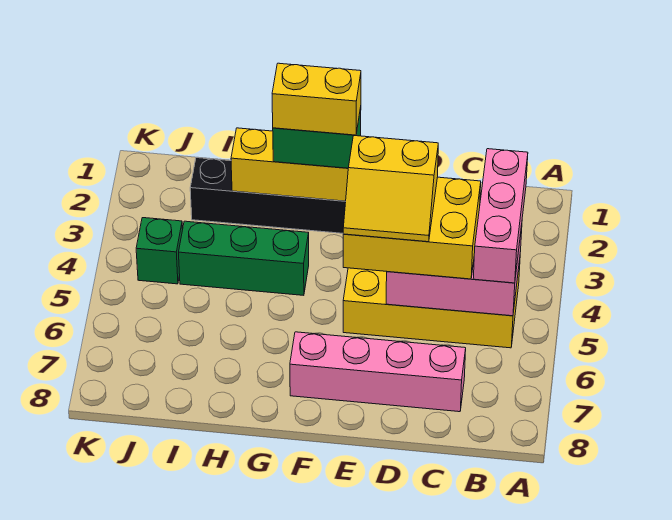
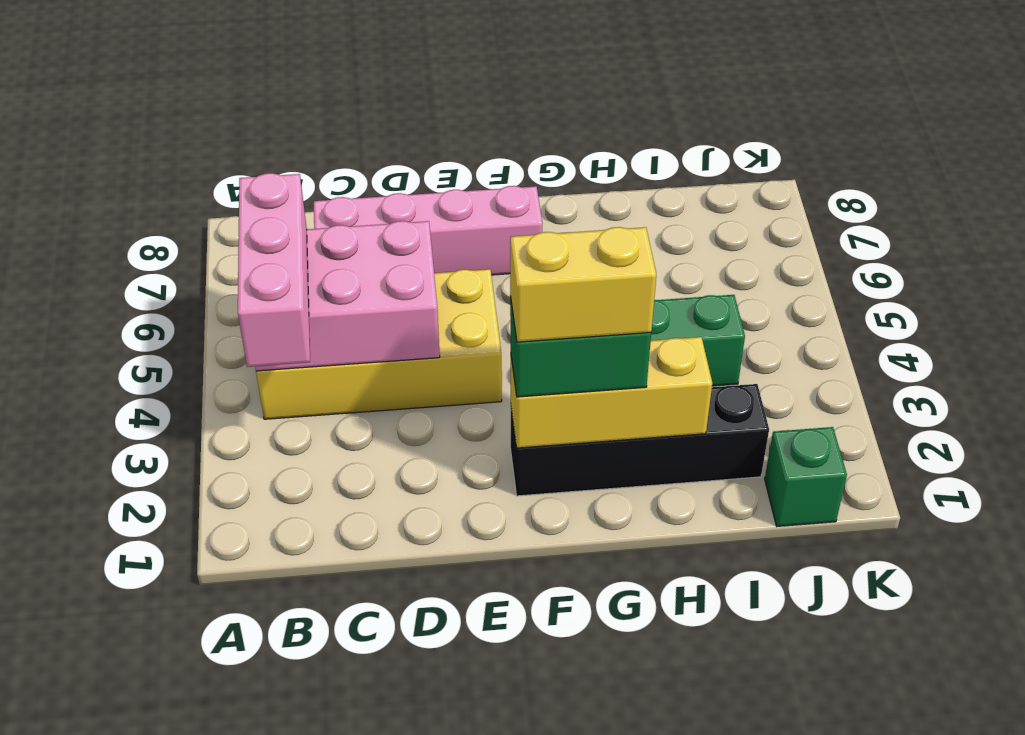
yellow brick C4:E5 level 3 -> none
yellow slope D4:E5 level 4 top 4 -> none
green brick J4 level 1 -> green brick J1 level 1

